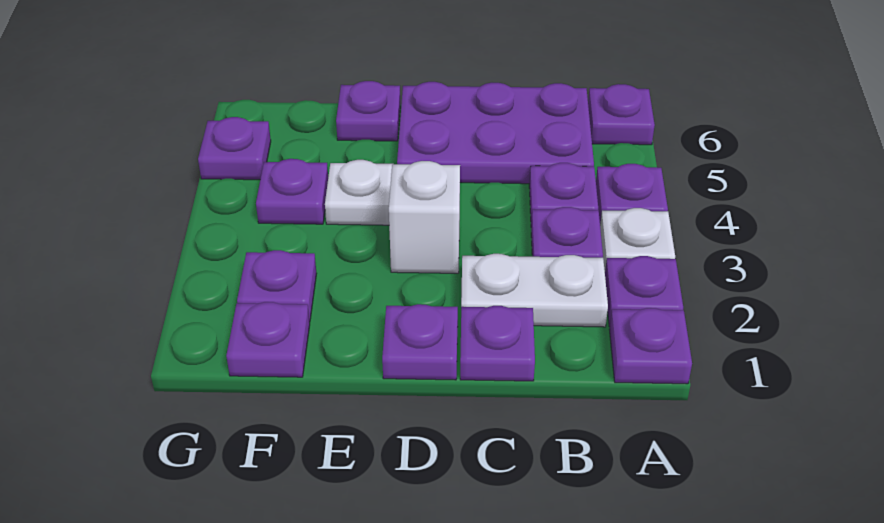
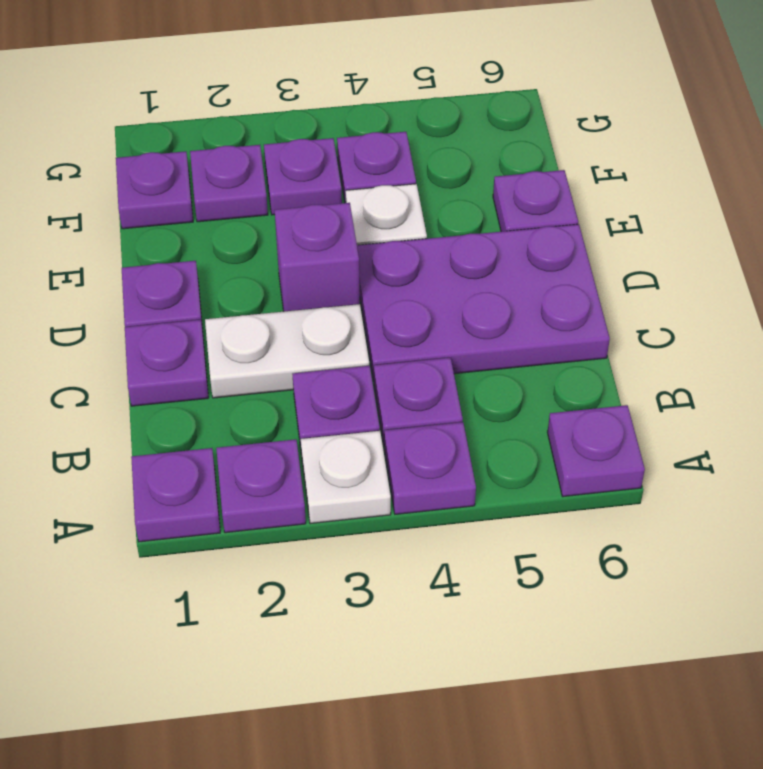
white plate B2:C2 level 1 -> white plate C2:C3 level 1
purple plate B5:D6 level 1 -> purple plate C4:D6 level 1
white brick D3 level 1 -> purple brick D3 level 1
purple plate G5 level 1 -> purple plate F3 level 1

